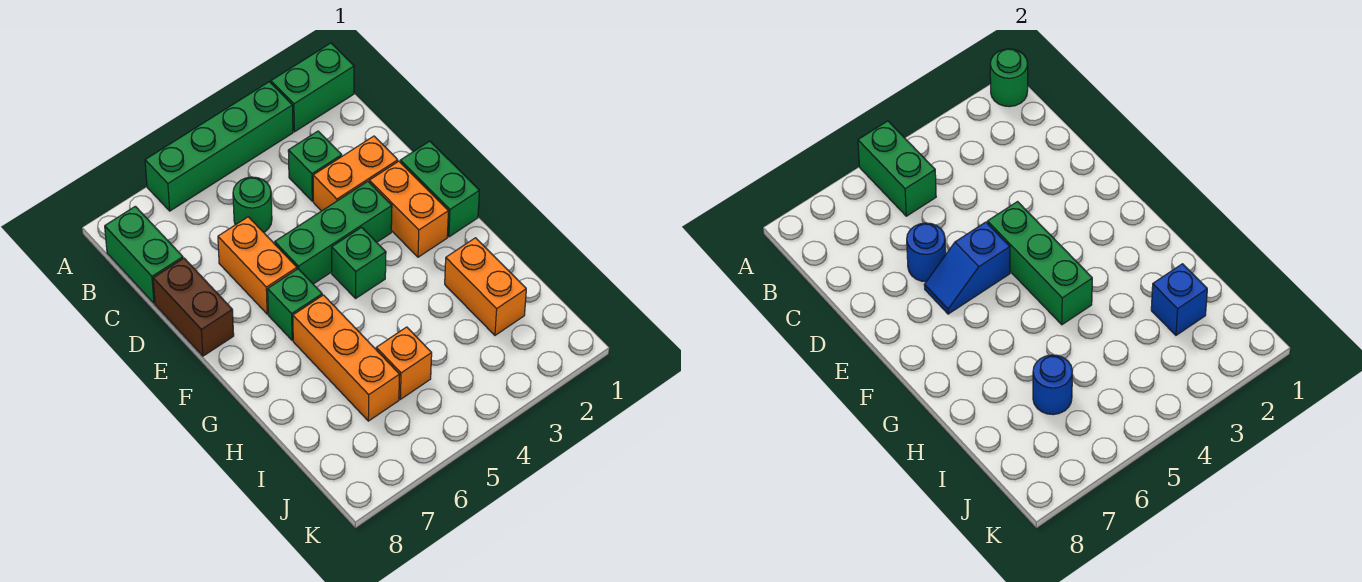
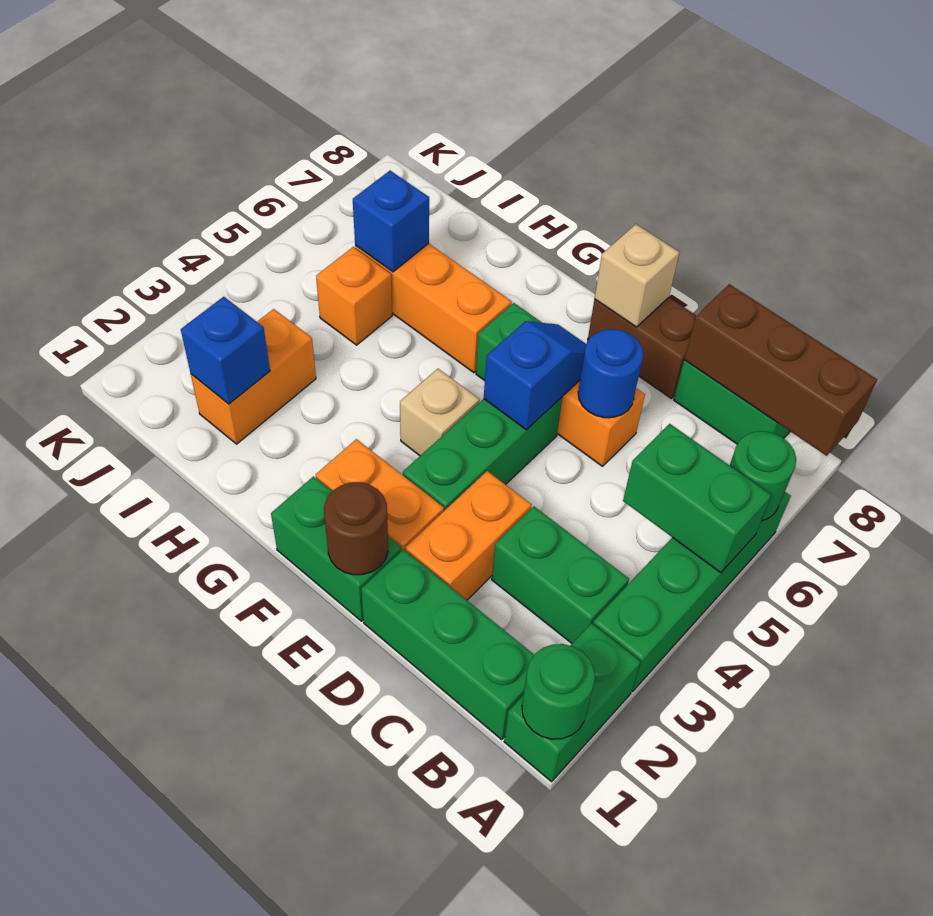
none -> brown brick A8:C8 level 2
green brick C3 level 1 -> green brick B3:C3 level 1
green round brick C5 level 1 -> green round brick A6 level 2
none -> brown round brick E1 level 2
green brick E4:G4 level 2 -> green brick B1:D1 level 1
none -> tan brick E8 level 2
green brick F4 level 1 -> tan brick F4 level 1
orange brick H2:I2 level 1 -> orange brick I2:I3 level 1
blue round brick I6 level 2 -> blue brick I6 level 2

